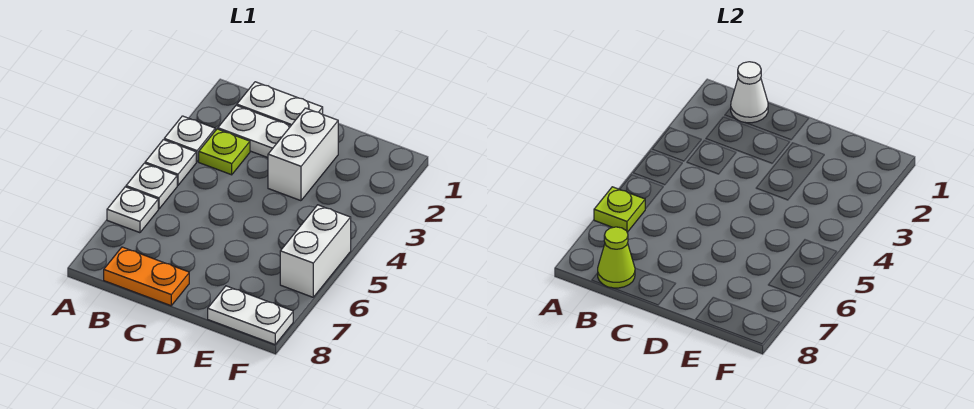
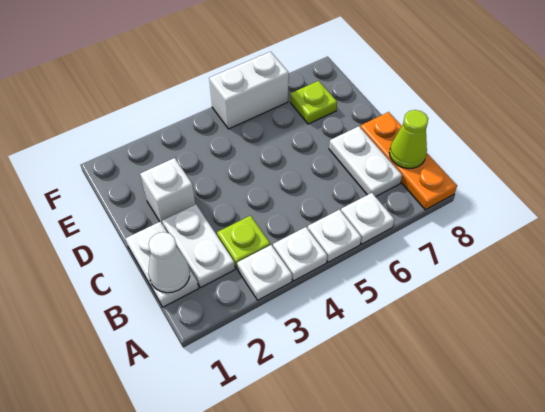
lime plate A6 level 2 -> lime plate E7 level 1
orange plate B8:C8 level 1 -> orange plate A8:C8 level 1
white brick D2:D3 level 1 -> white brick D2 level 1
white plate E8:F8 level 1 -> white plate B7:C7 level 1

